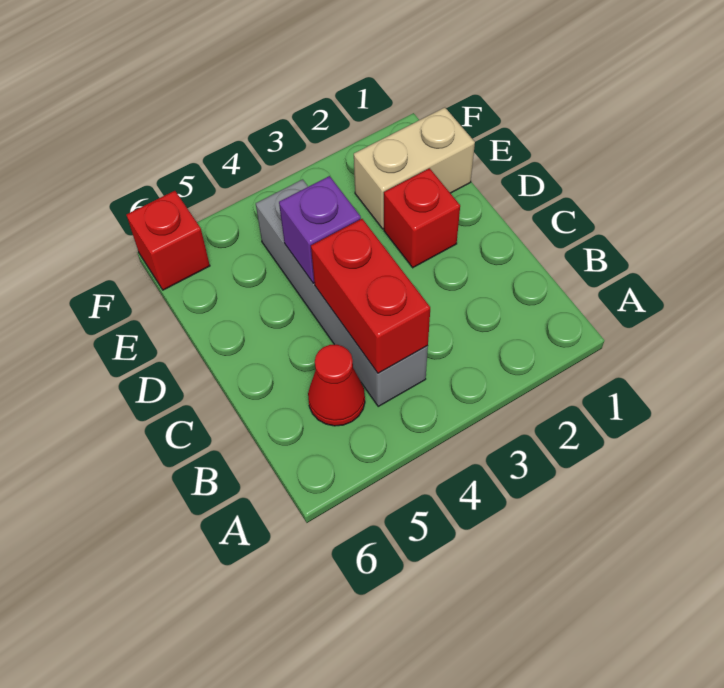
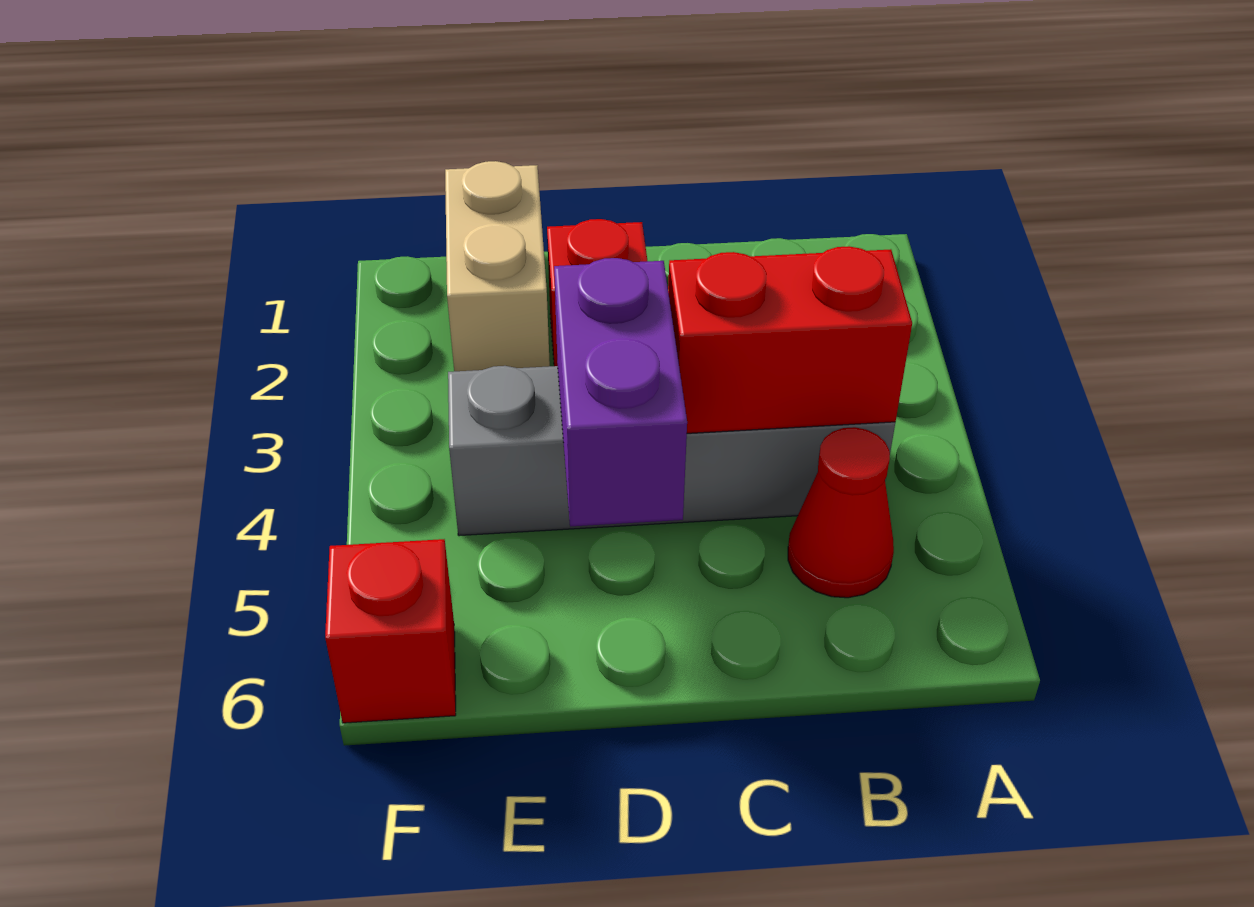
purple brick D4 level 2 -> purple brick D4:D5 level 2

